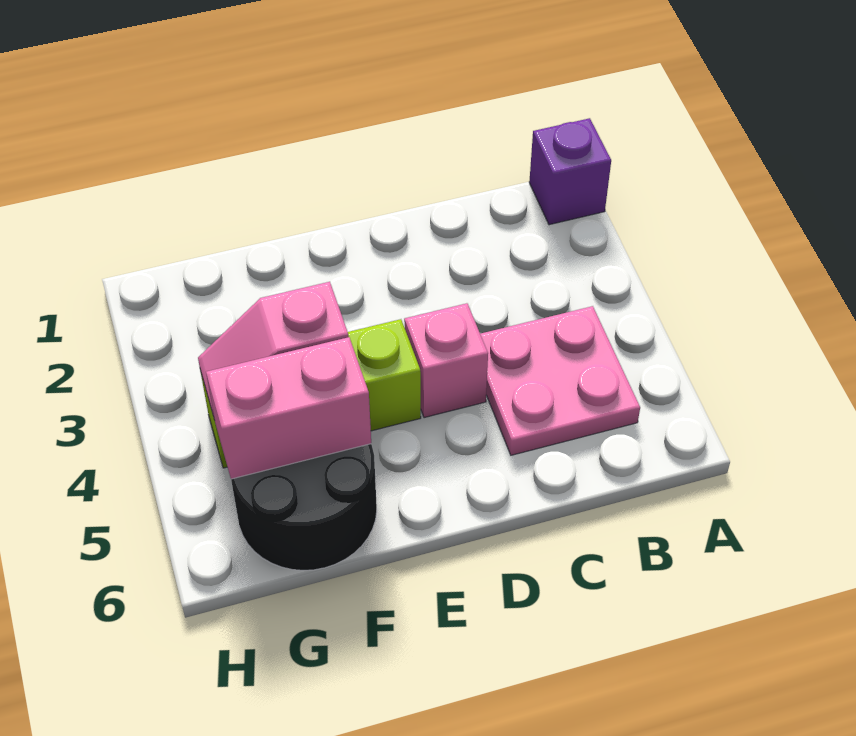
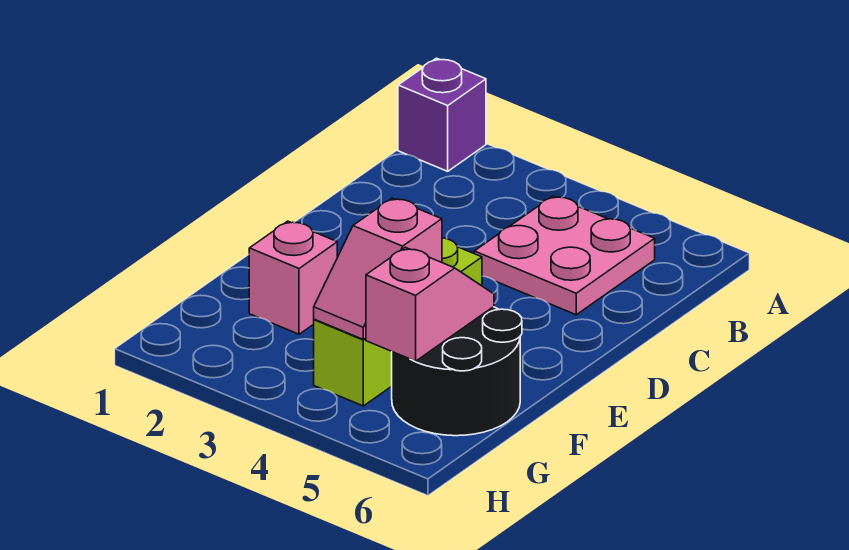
pink brick D4 level 1 -> pink brick F2 level 1
pink brick F5:G5 level 2 -> pink slope F5:G5 level 2 top G

